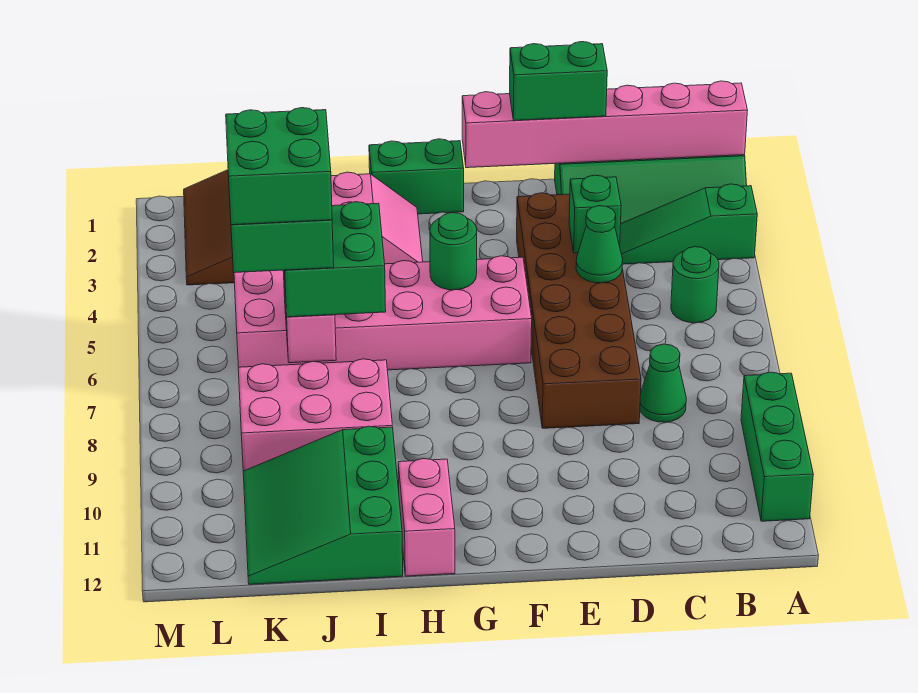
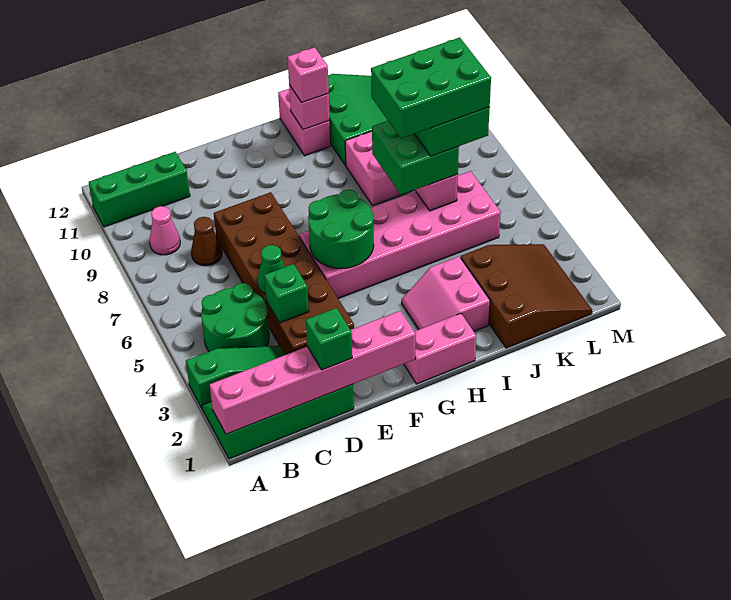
green brick A9:A11 level 1 -> green brick A11:C11 level 1
green round brick B5 level 1 -> green round brick B4:C5 level 1
none -> pink cone B9 level 1
green cone C8 level 1 -> brown cone C8 level 1
green brick D1:E1 level 3 -> green brick D1 level 3
green brick G1:H1 level 1 -> pink brick G1:H1 level 1
green round brick G5 level 2 -> green round brick F5:G6 level 2
none -> pink brick H11 level 2
none -> pink brick H11 level 3
green brick J6:K7 level 5 -> green brick I6:K7 level 5

